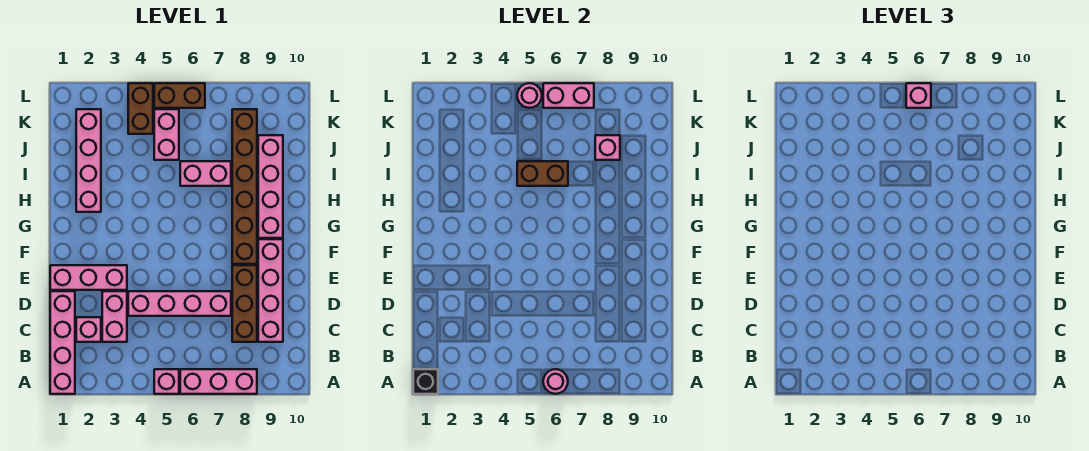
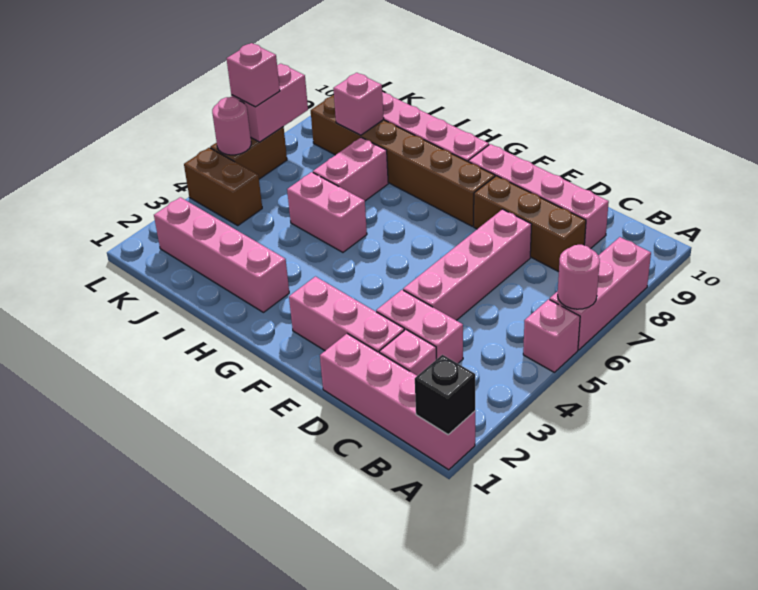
pink brick E1:E3 level 1 -> pink brick D2:F2 level 1
brown brick I5:I6 level 2 -> none
pink brick J5:K5 level 1 -> pink brick H5:I5 level 1

